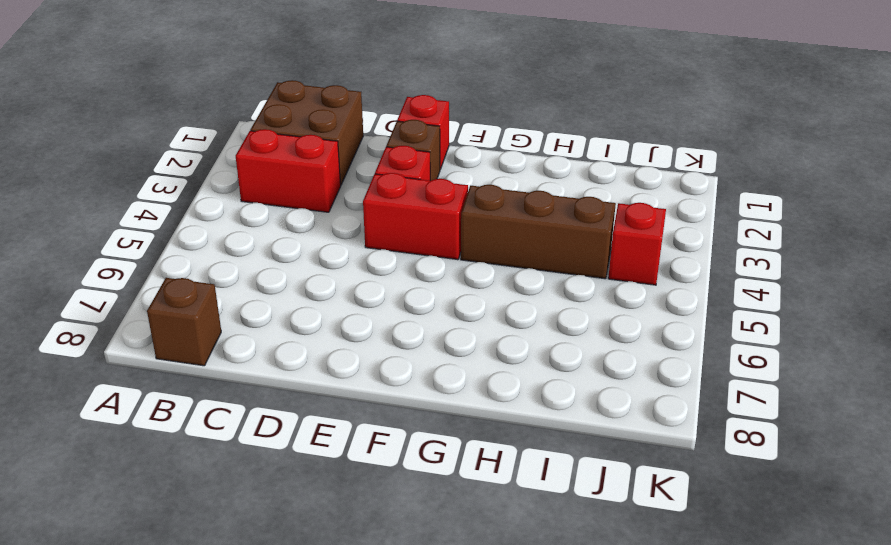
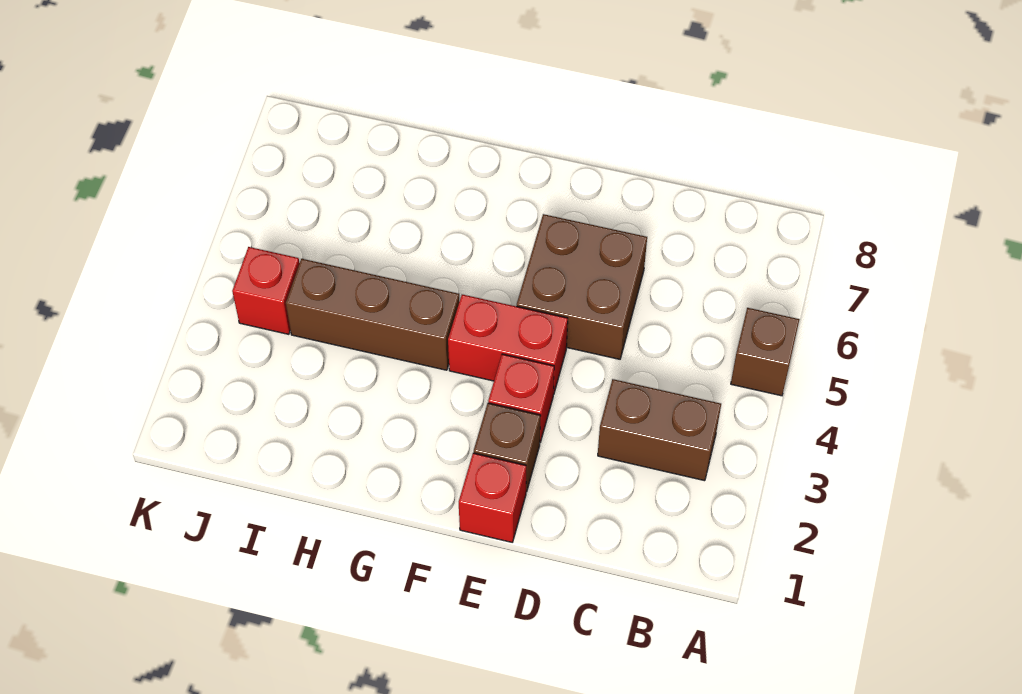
brown brick B1:C2 level 1 -> brown brick D5:E6 level 1
red brick B3:C3 level 1 -> brown brick B3:C3 level 1
brown brick B8 level 1 -> brown brick A5 level 1

